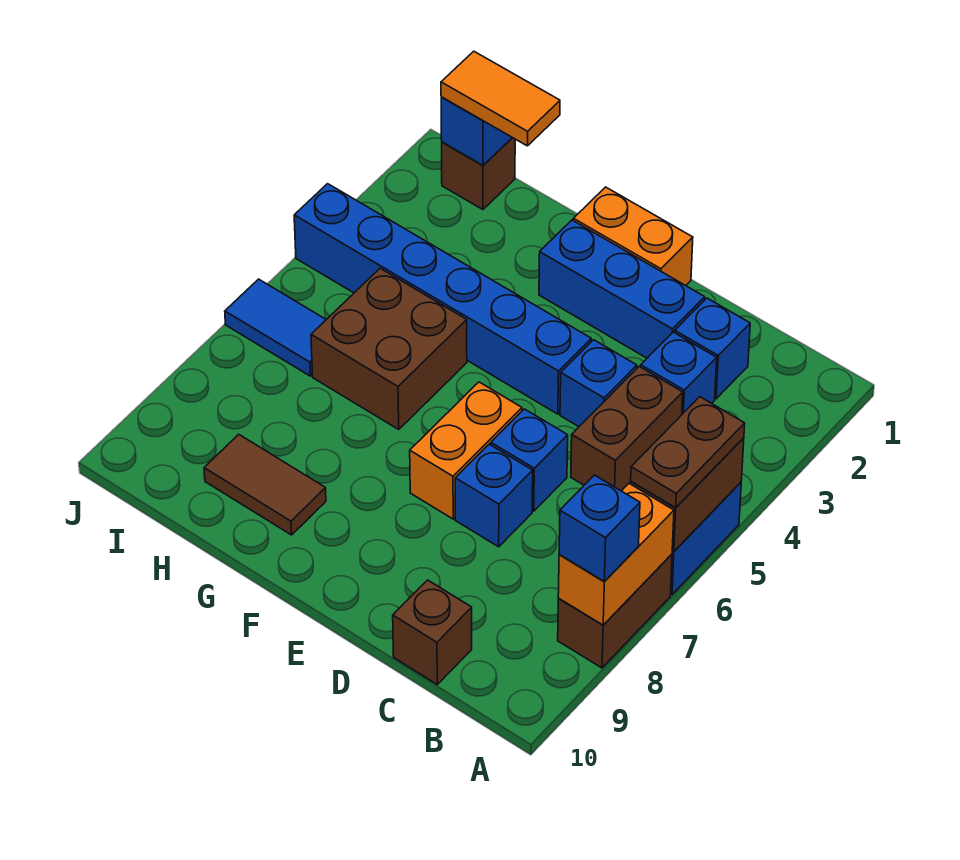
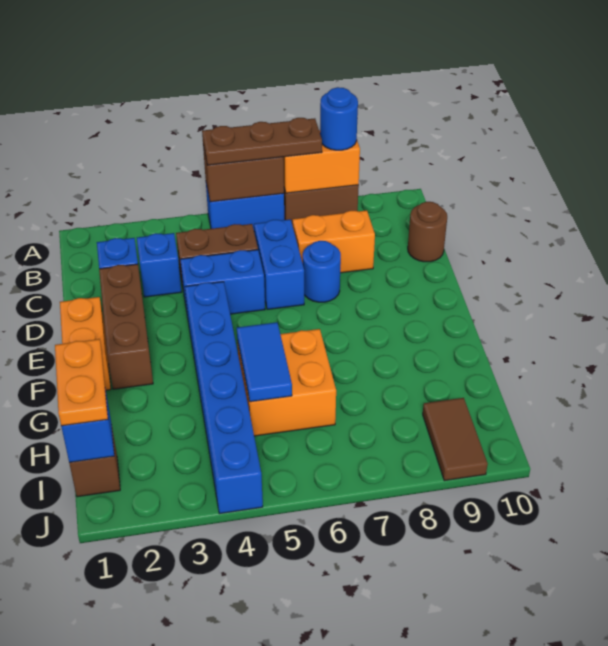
brown plate A5:A6 level 3 -> brown plate A5:A7 level 3
blue brick A8 level 3 -> blue round brick A8 level 3
brown brick C10 level 1 -> brown round brick C10 level 1
blue brick D2:F2 level 1 -> brown brick D2:F2 level 1
blue brick D4 level 1 -> blue brick D4:D5 level 1
blue brick D6 level 1 -> blue brick C6:D6 level 1
blue brick D7 level 1 -> blue round brick D7 level 1
orange brick E6:E7 level 1 -> orange brick C7:C8 level 1
brown brick G5:H6 level 1 -> orange brick G5:H6 level 1
brown tile G9:H9 level 1 -> brown tile I9:J9 level 1
orange tile H1:I1 level 3 -> orange plate H1:I1 level 3
blue tile I6:J6 level 1 -> blue tile G5:H5 level 2

